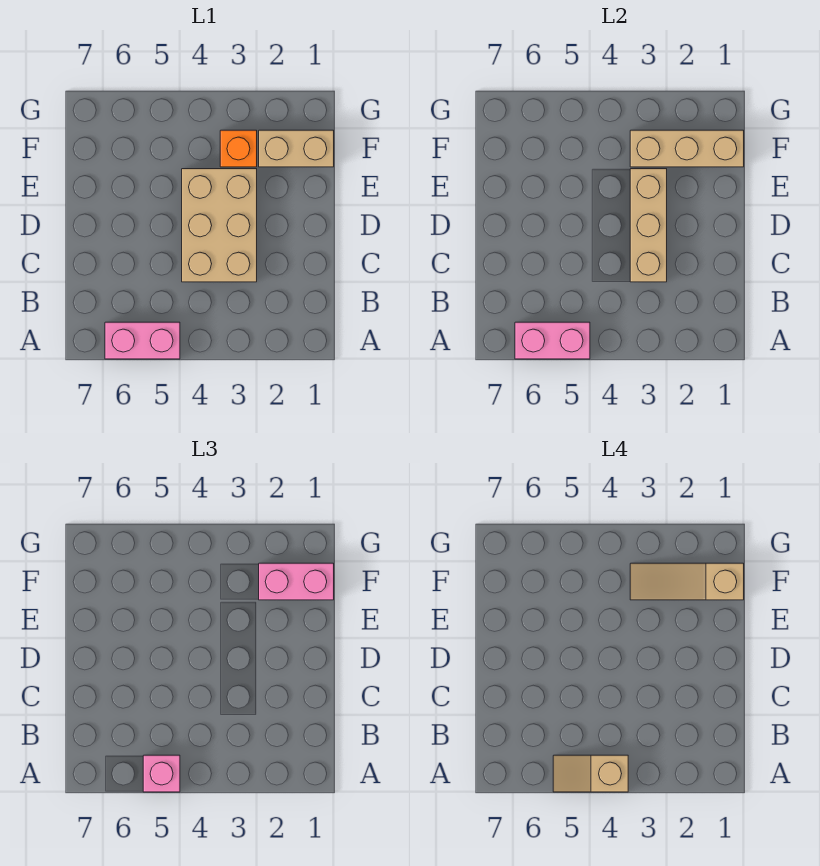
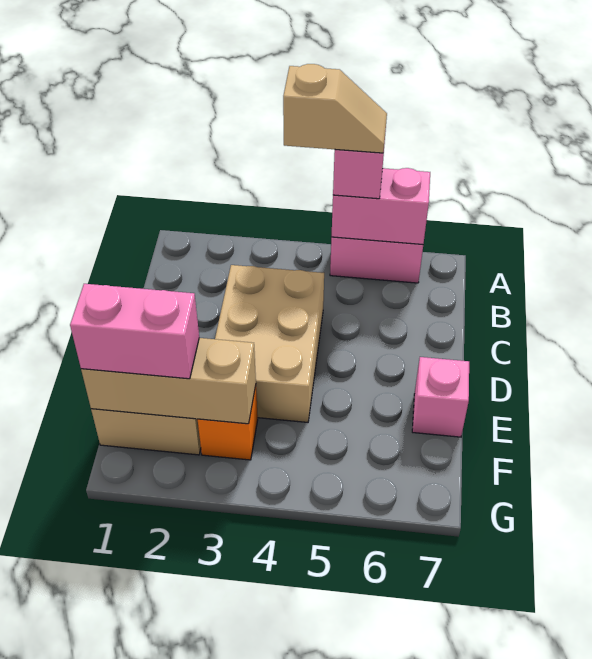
tan brick C3:E3 level 2 -> none
none -> pink brick E7 level 1
tan slope F1:F3 level 4 top 1 -> none

